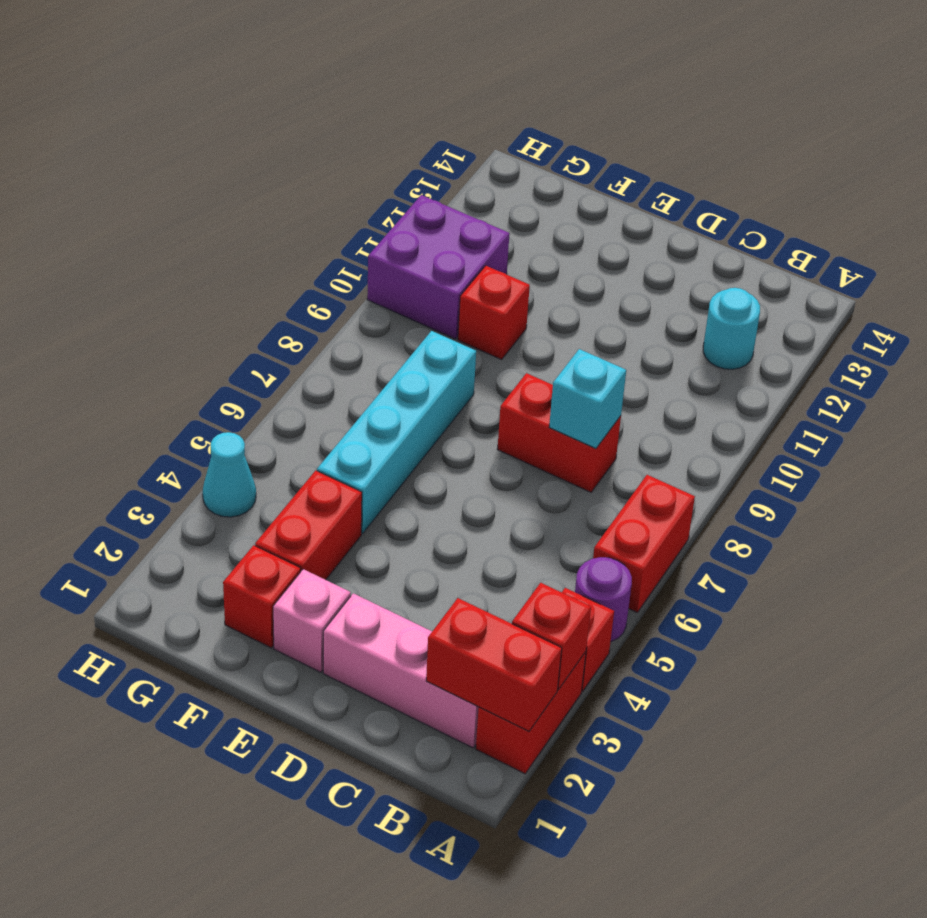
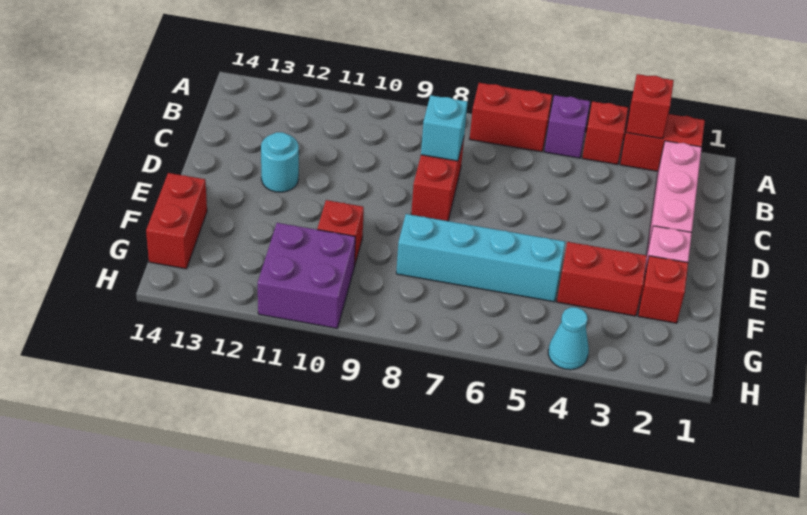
red brick A2:B2 level 2 -> red brick F14:G14 level 1
purple round brick A5 level 1 -> purple brick A5 level 1
cyan round brick B12 level 1 -> cyan round brick D12 level 1

